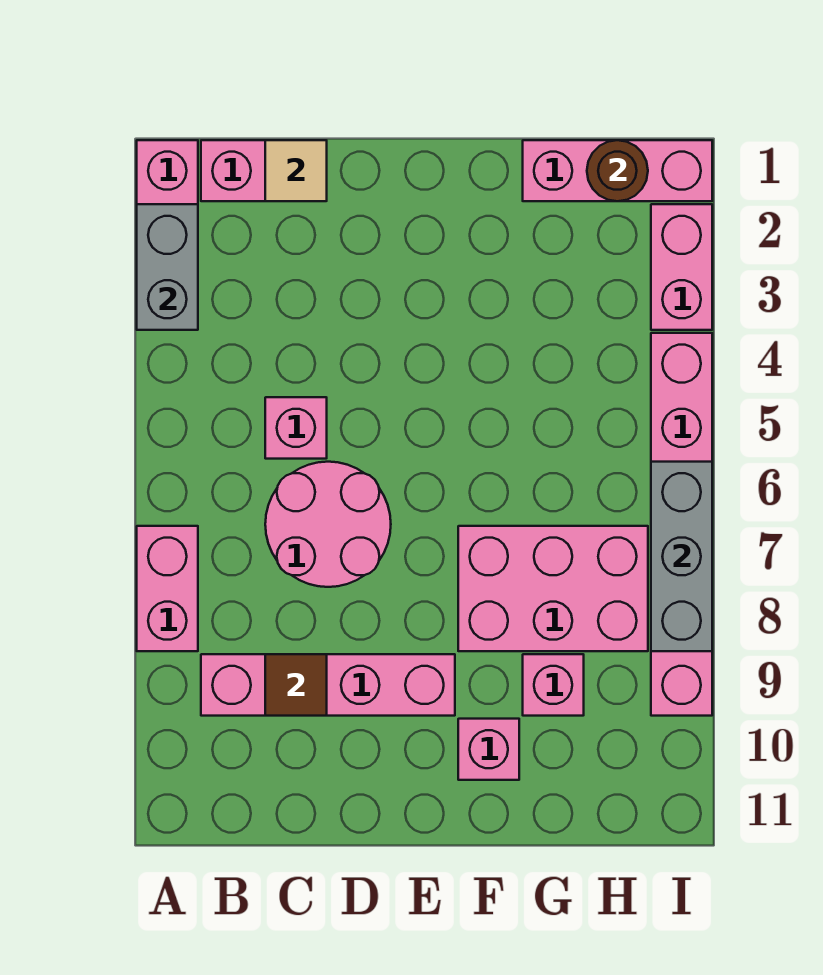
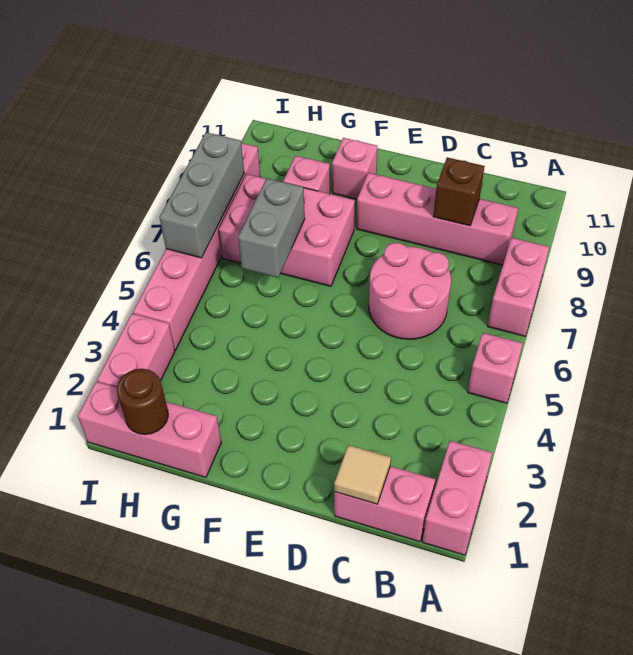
grey brick A2:A3 level 2 -> grey brick G6:G7 level 2
pink brick C5 level 1 -> pink brick A5 level 1
brown tile C9 level 2 -> brown brick C9 level 2

